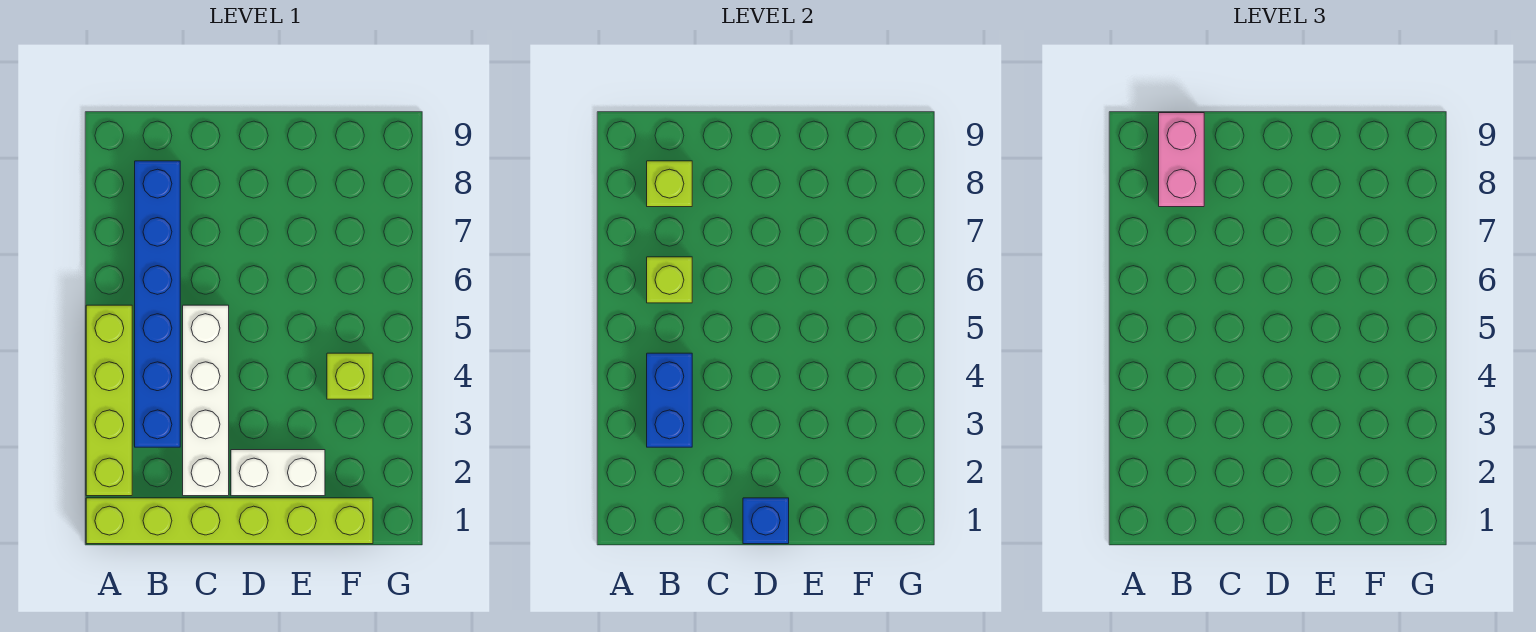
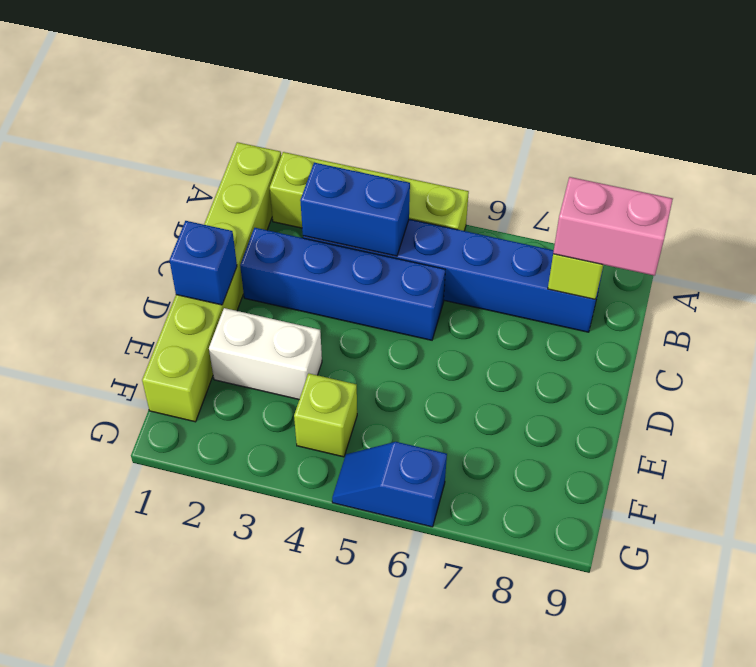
lime brick B6 level 2 -> none
white brick C2:C5 level 1 -> blue brick C2:C5 level 1
white brick D2:E2 level 1 -> white brick E2:E3 level 1
none -> blue slope G5:G6 level 1 top 6

